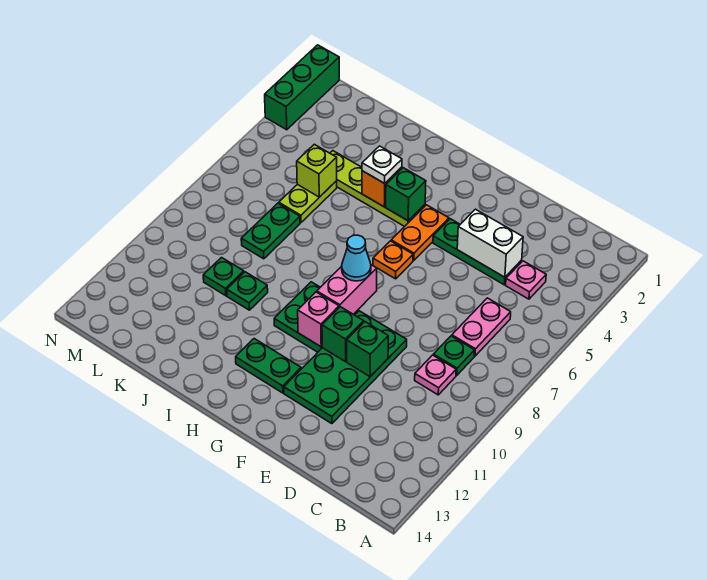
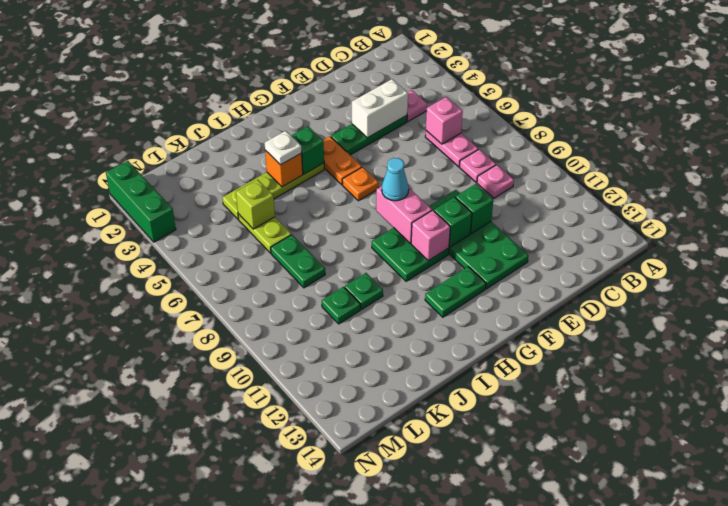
none -> pink brick C6 level 2
green plate C8 level 1 -> pink plate C8 level 1

